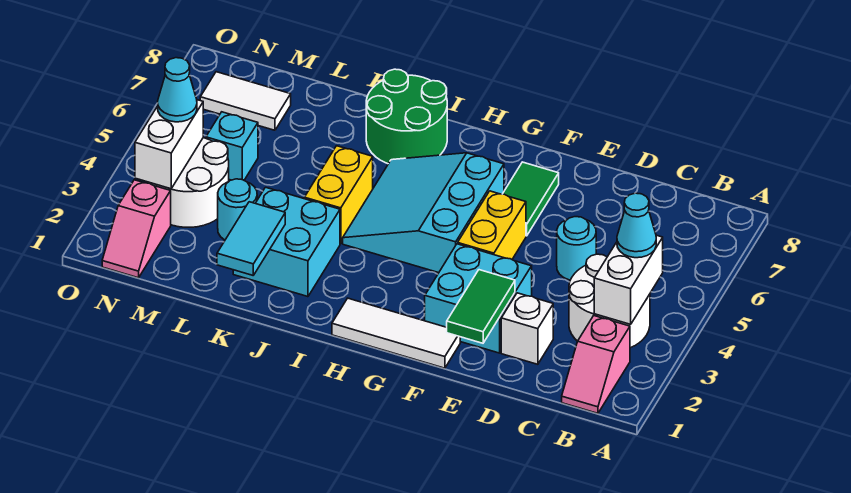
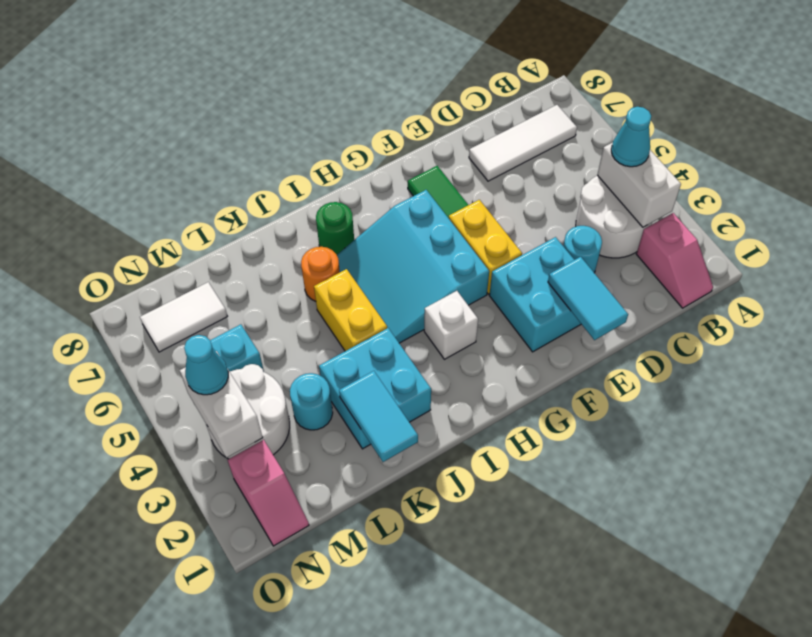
white brick D2 level 1 -> white brick H3 level 1
cyan round brick D5 level 1 -> cyan round brick D3 level 1
green tile E1:E2 level 2 -> cyan tile E1:E2 level 2
white tile F1:H1 level 1 -> white tile B7:D7 level 1
green round brick I7:J8 level 1 -> green round brick I7 level 1
none -> orange round brick J6 level 1

